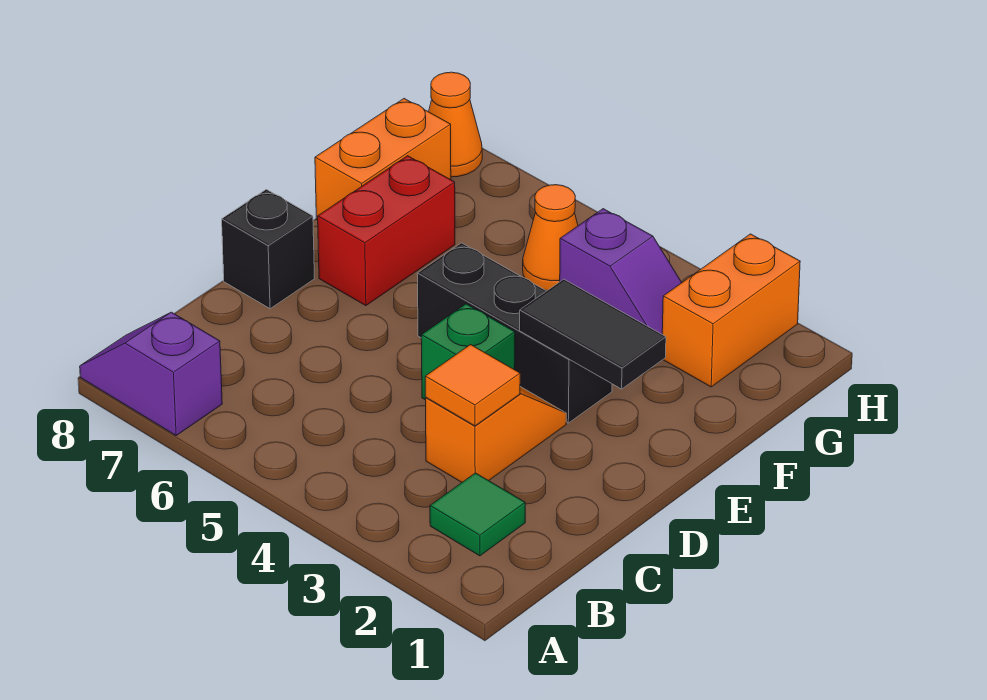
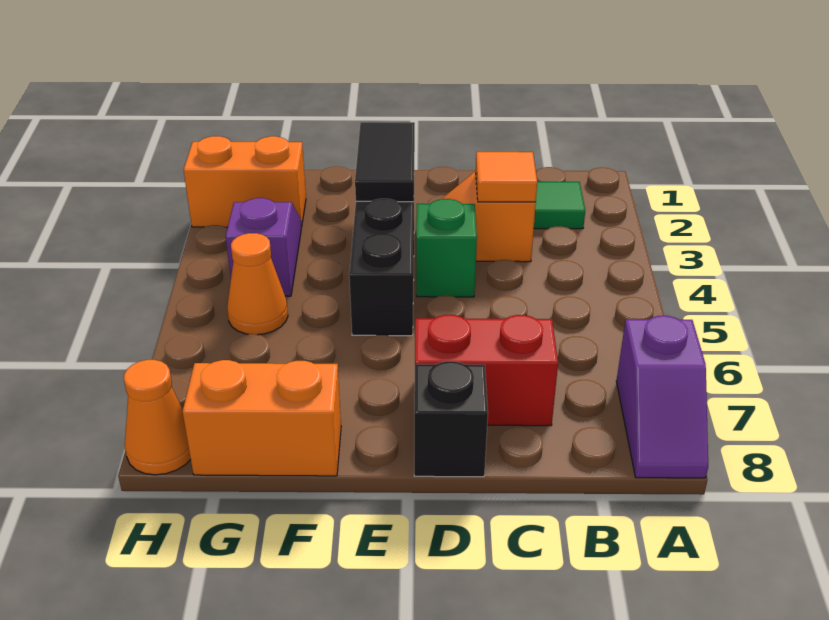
red brick E7:F7 level 1 -> red brick C7:D7 level 1

